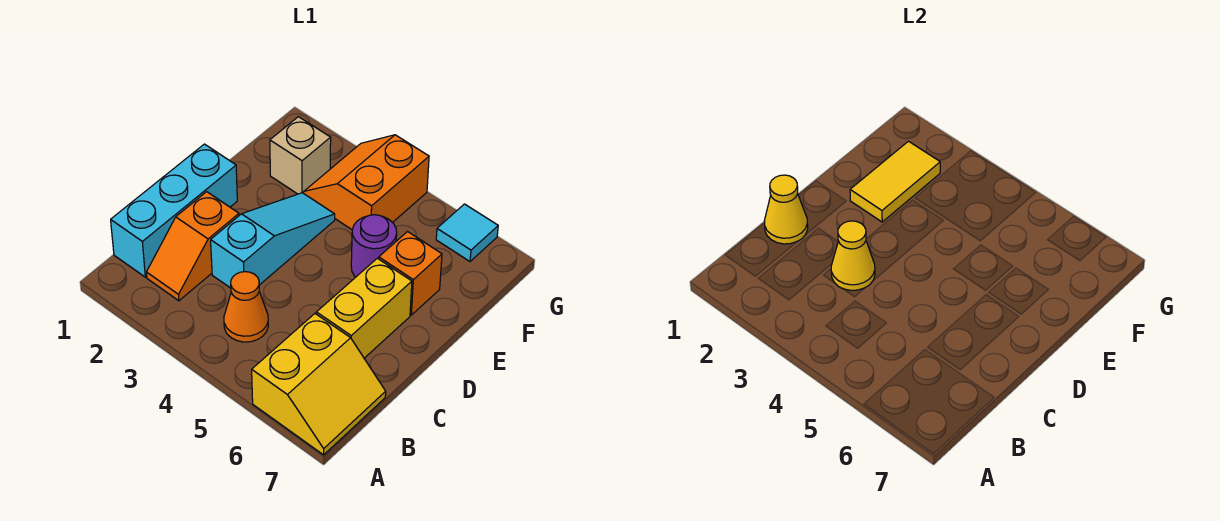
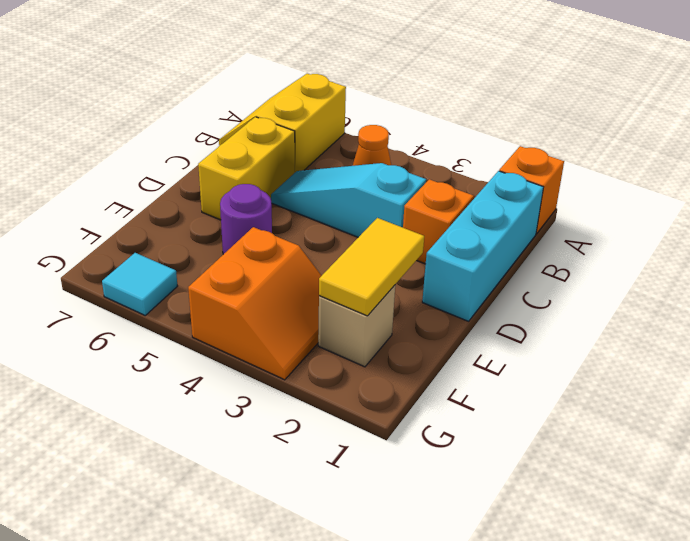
yellow cone C1 level 2 -> none
cyan slope C3:E3 level 1 top C -> cyan slope C3:C5 level 1 top 3
yellow cone C3 level 2 -> none
orange brick E6 level 1 -> orange brick A1 level 1

